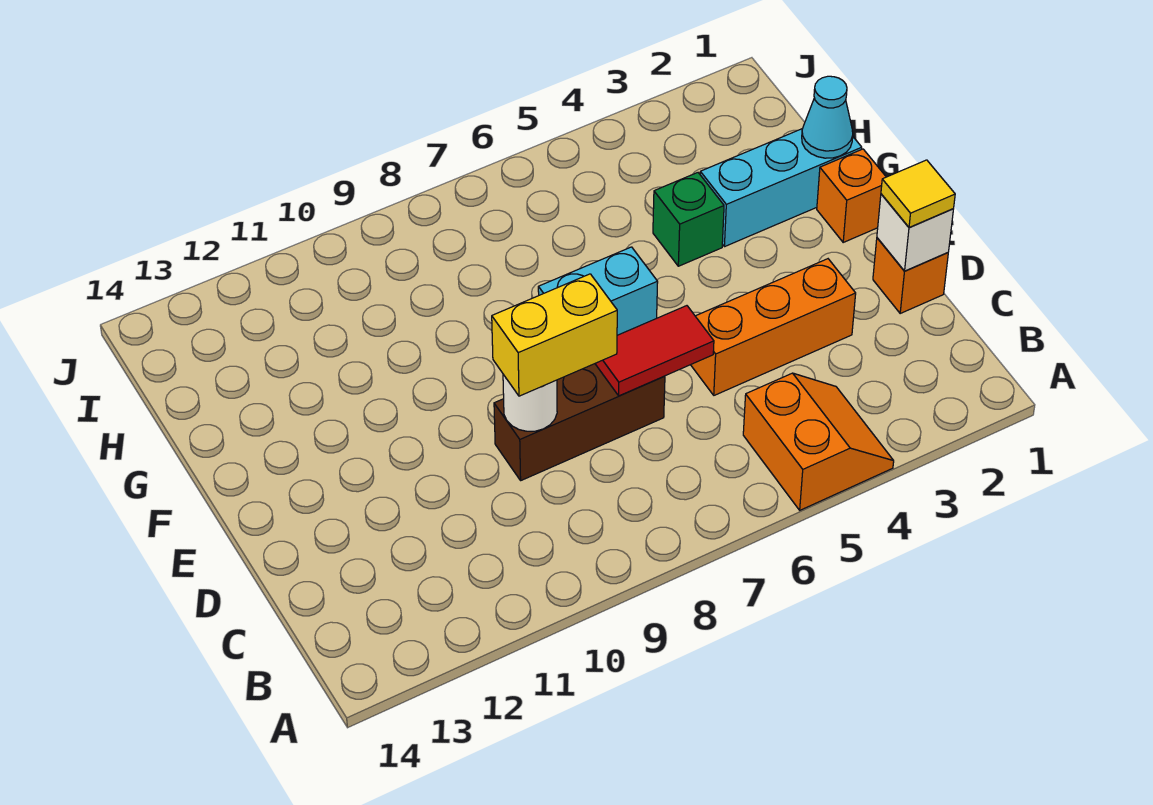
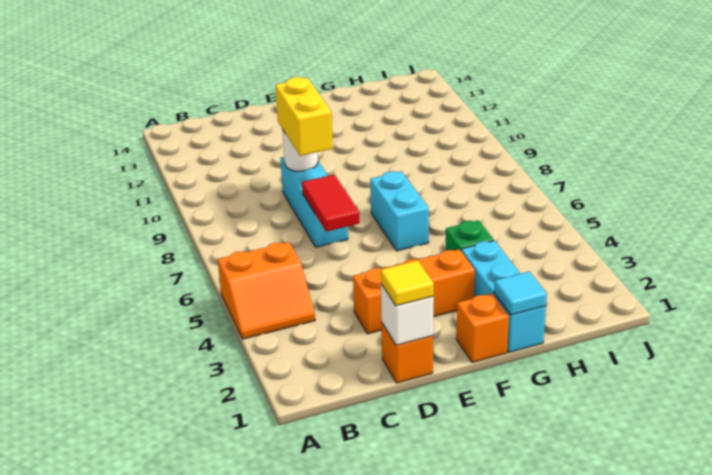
orange brick D3:D5 level 1 -> orange brick D3:F3 level 1
brown brick D7:D9 level 1 -> cyan brick D7:D9 level 1
cyan cone G1 level 2 -> cyan tile G1 level 2

